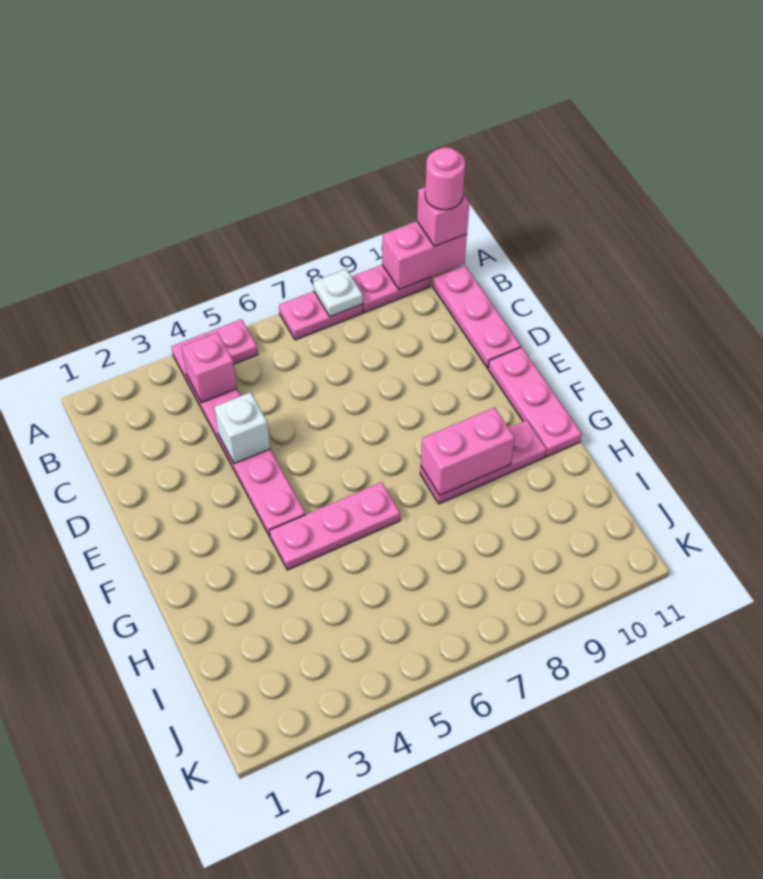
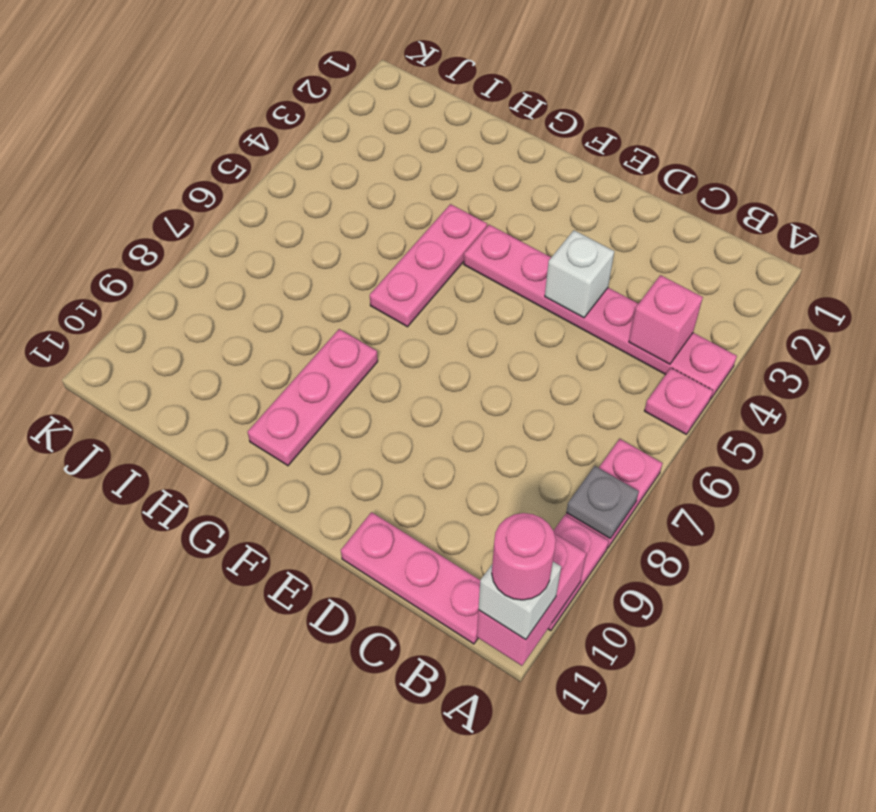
white plate A8 level 2 -> grey plate A8 level 2
pink brick A11 level 3 -> white brick A11 level 3
pink plate E11:G11 level 1 -> none
pink brick G8:G9 level 2 -> none

